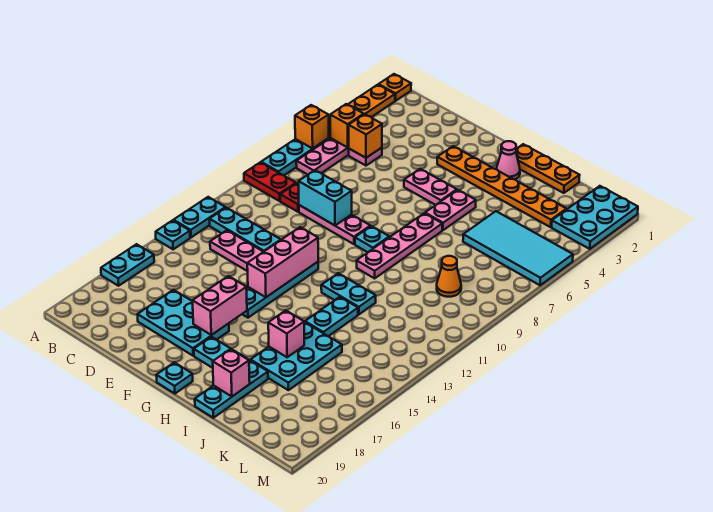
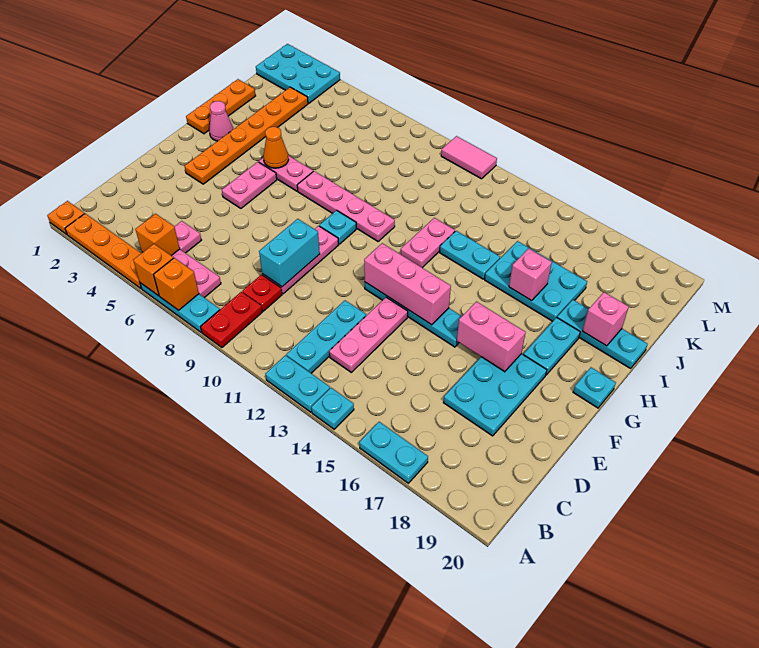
orange brick C5 level 2 -> orange brick A7 level 2
cyan plate H12:I12 level 1 -> pink plate H12:I12 level 1
cyan tile J5:M6 level 1 -> none
orange cone K9 level 1 -> orange cone H5 level 2
none -> pink tile M10:M11 level 1

